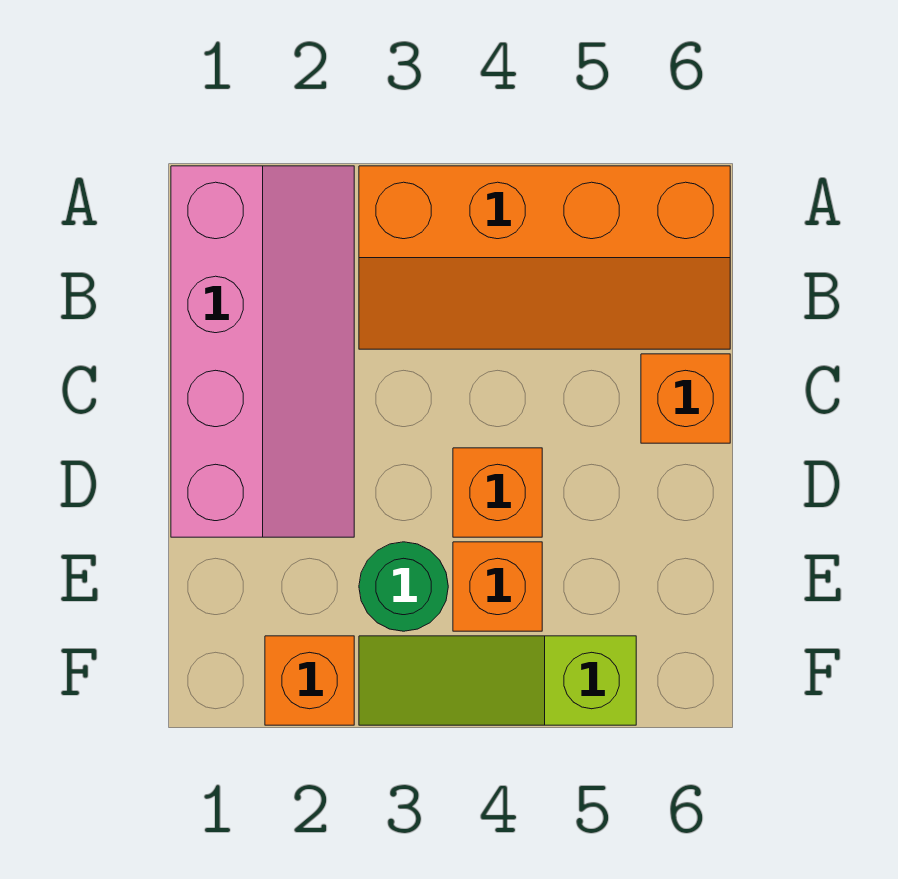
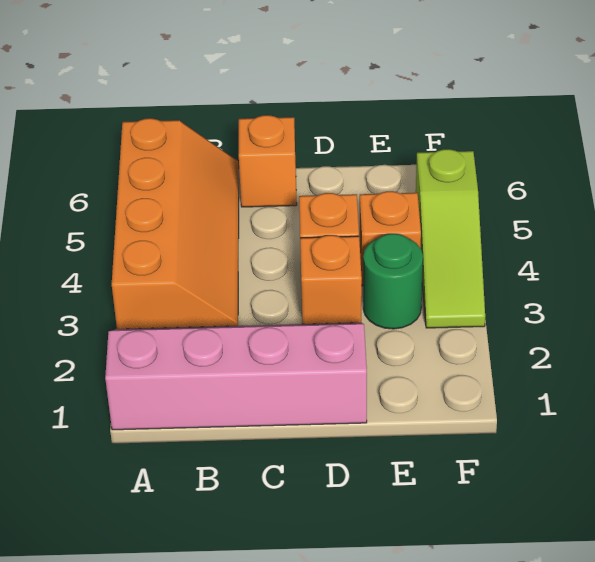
orange brick F2 level 1 -> orange brick D3 level 1

